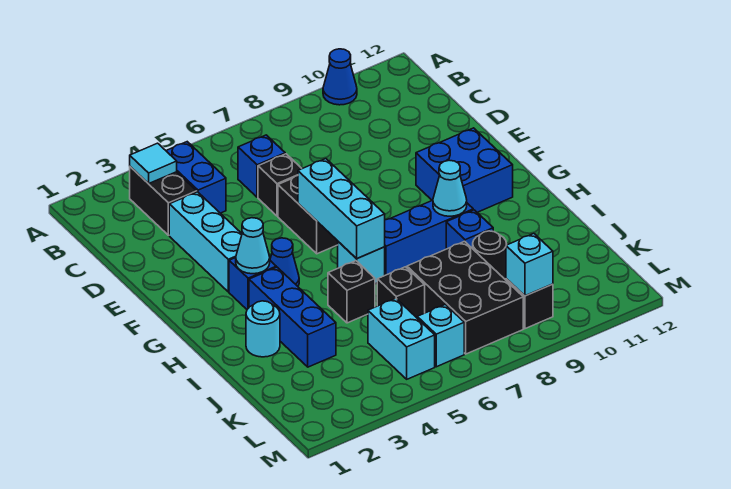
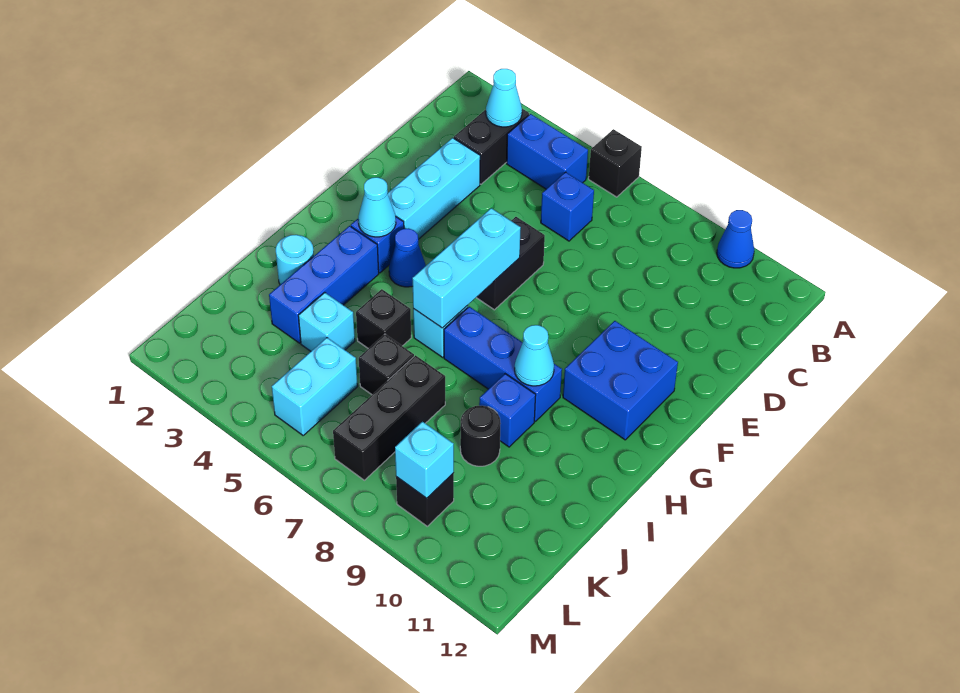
cyan tile B3 level 2 -> cyan cone B3 level 2
blue brick B4:C4 level 1 -> blue brick B4:B5 level 1
black brick D6 level 1 -> black brick A6 level 1
black brick J7:L8 level 1 -> black brick J7:L7 level 1
cyan brick L6 level 1 -> cyan brick J4 level 1

